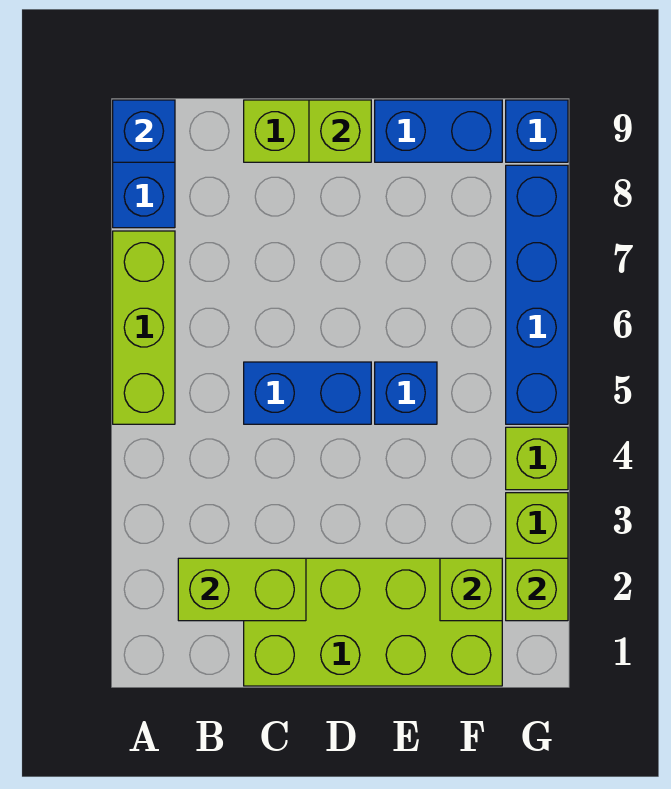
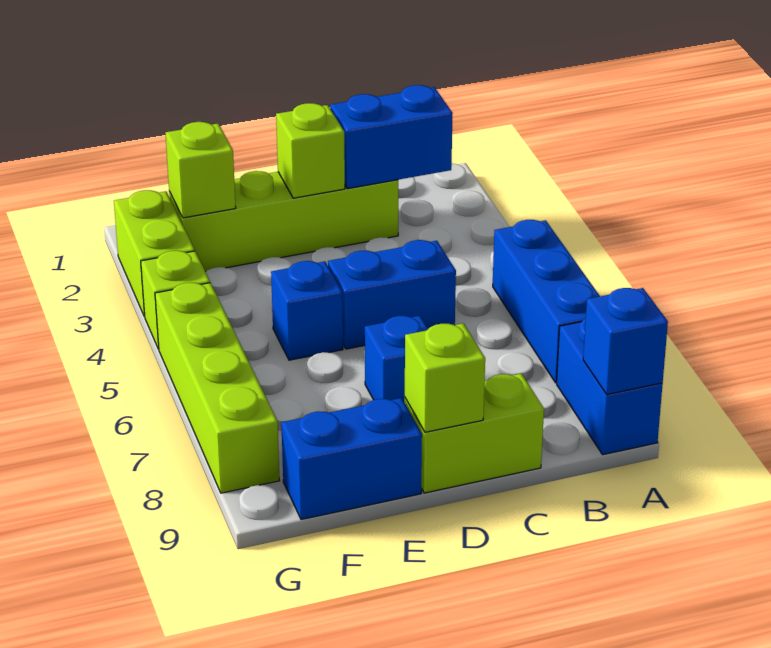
lime brick A5:A7 level 1 -> blue brick A5:A7 level 1
lime brick B2:C2 level 2 -> blue brick B2:C2 level 2
lime brick C1:F2 level 1 -> lime brick C2:F2 level 1
lime brick G2 level 2 -> lime brick D2 level 2
blue brick G5:G8 level 1 -> lime brick G5:G8 level 1
blue brick G9 level 1 -> blue brick D7 level 1

